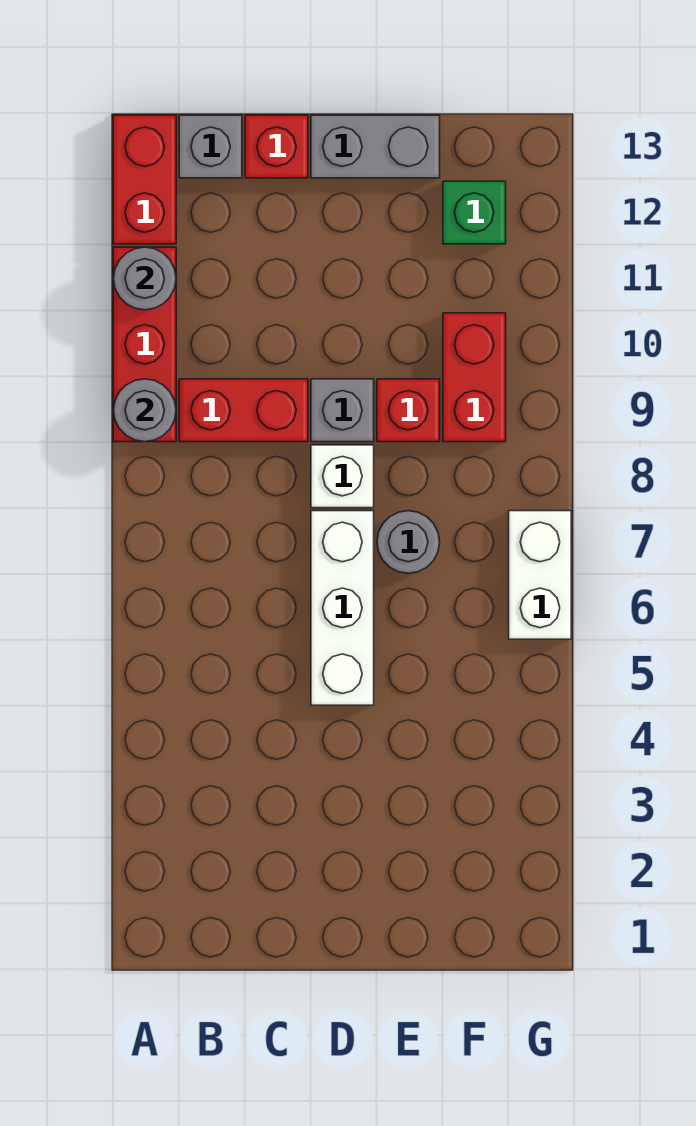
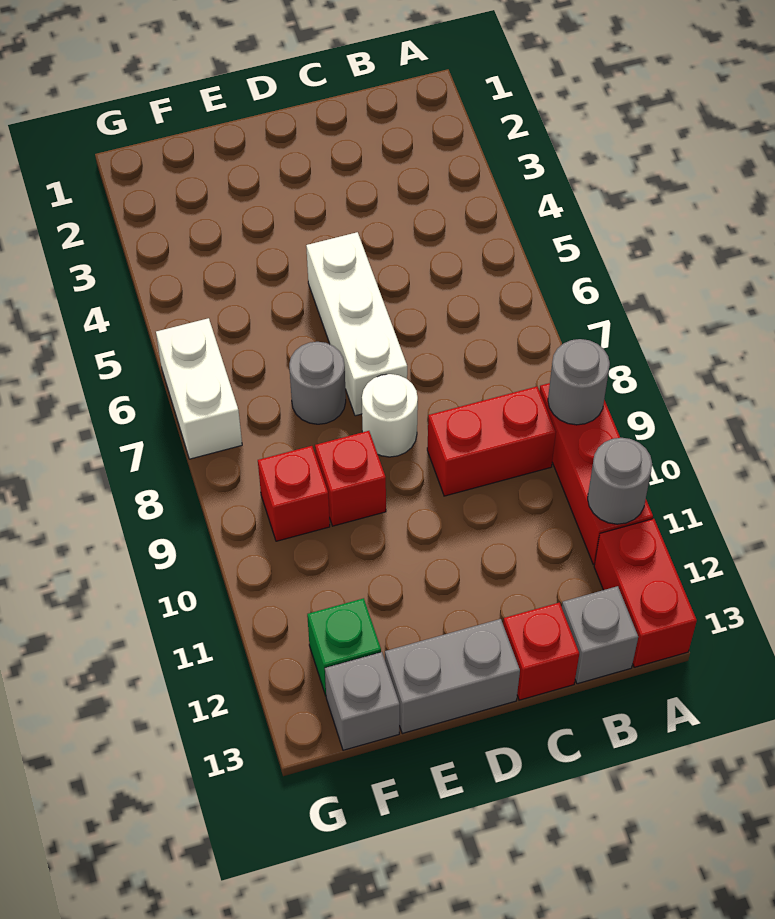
white brick D8 level 1 -> white round brick D8 level 1
grey brick D9 level 1 -> grey brick F13 level 1
red brick F9:F10 level 1 -> red brick F9 level 1

